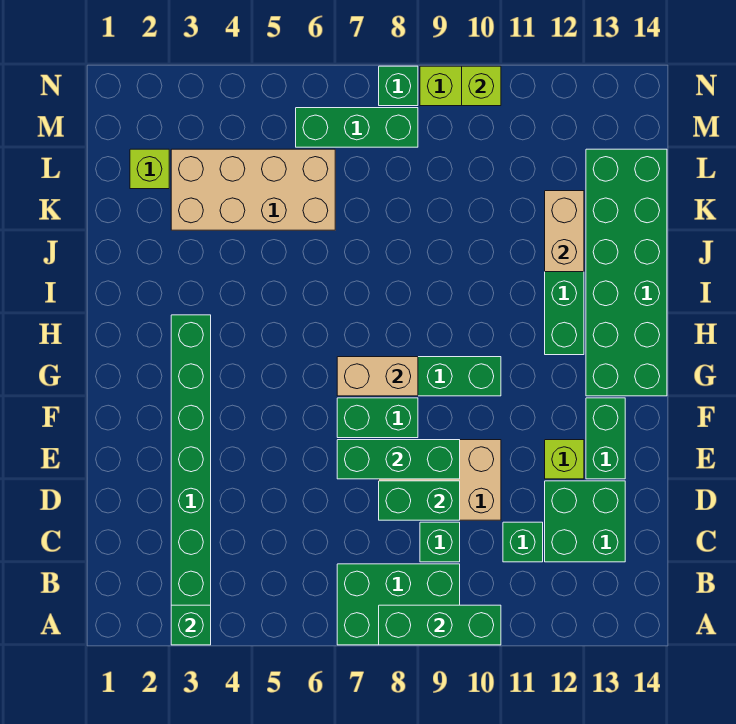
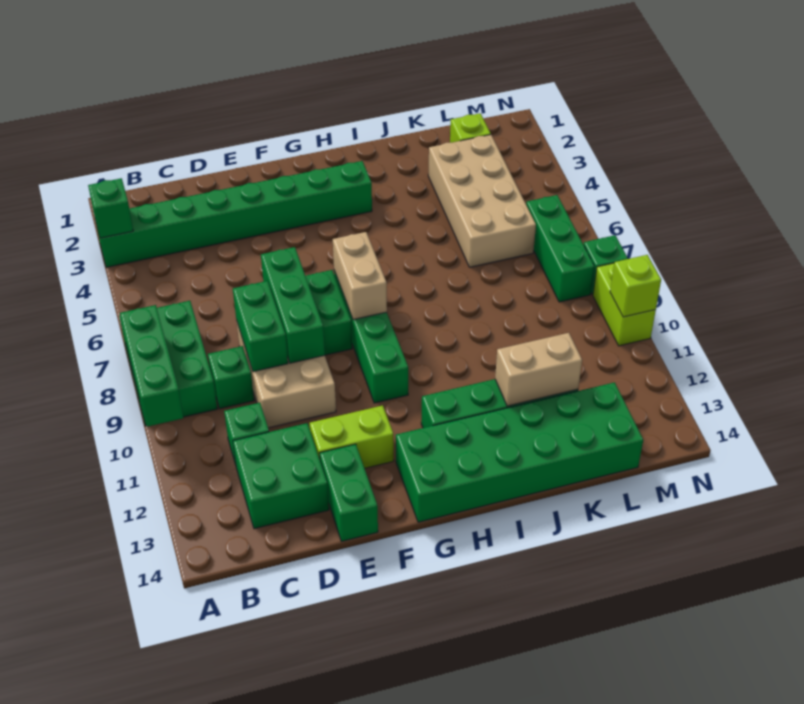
lime brick E12 level 1 -> lime brick E12:F12 level 1
green brick E13:F13 level 1 -> green brick E13:E14 level 1

